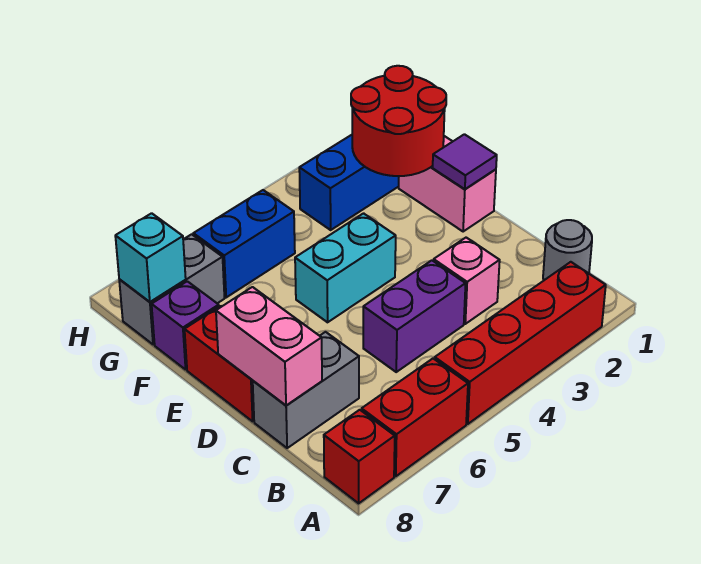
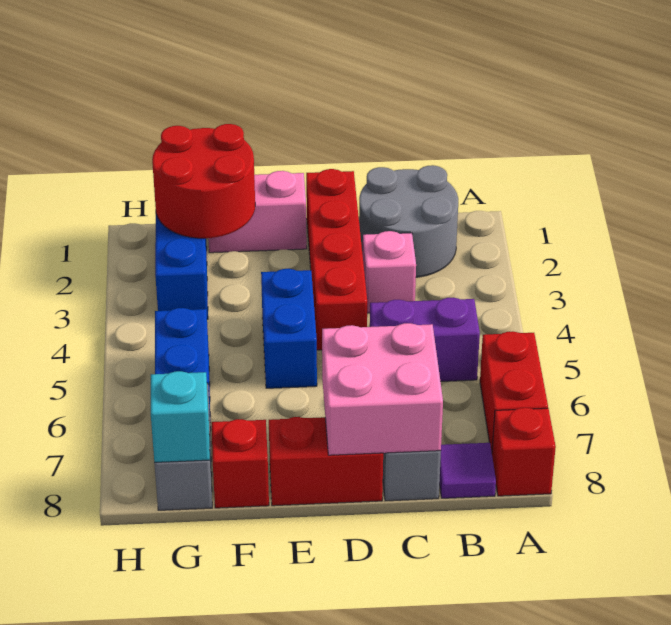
red brick A2:A5 level 1 -> red brick D1:D4 level 1
grey round brick B1 level 1 -> grey round brick B1:C2 level 1
purple brick C4:C5 level 1 -> purple brick B5:C5 level 1
pink brick C8:D8 level 2 -> pink brick C7:D8 level 2
purple tile E1 level 2 -> purple tile B8 level 1
cyan brick E4:E5 level 1 -> blue brick E4:E5 level 1
purple brick F8 level 1 -> red brick F8 level 1

